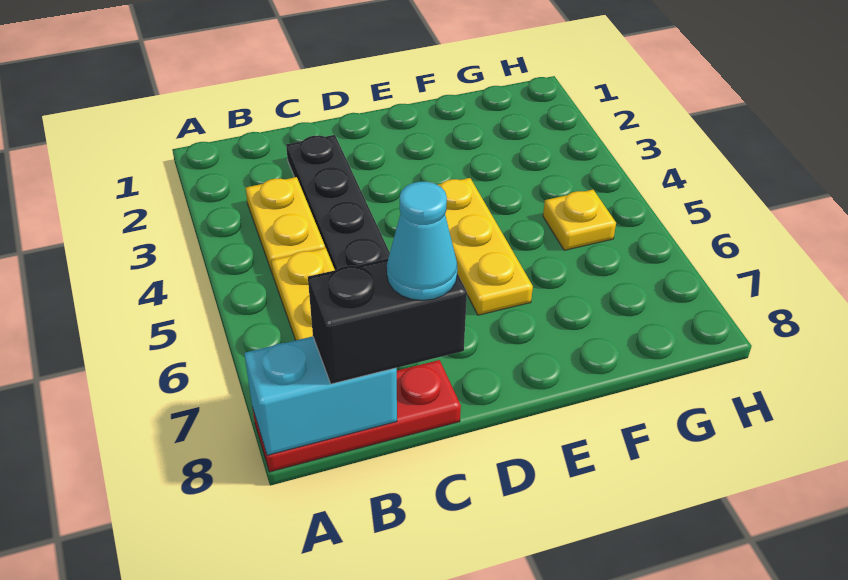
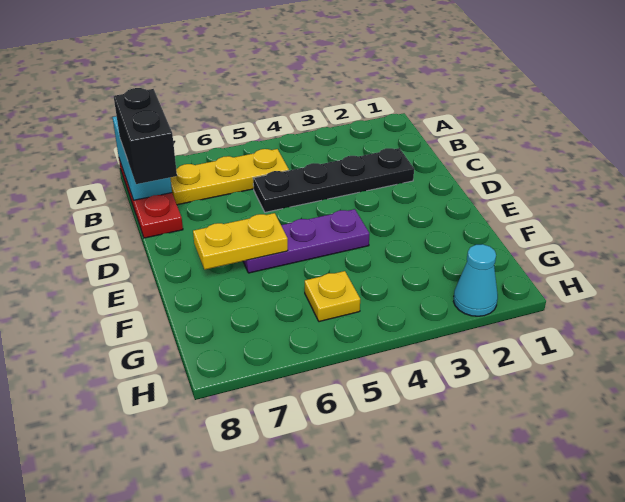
yellow plate B3:B4 level 1 -> yellow plate E6:E7 level 2
cyan cone C8 level 4 -> cyan cone H2 level 1
yellow plate E4:E6 level 1 -> purple plate E4:E6 level 1

